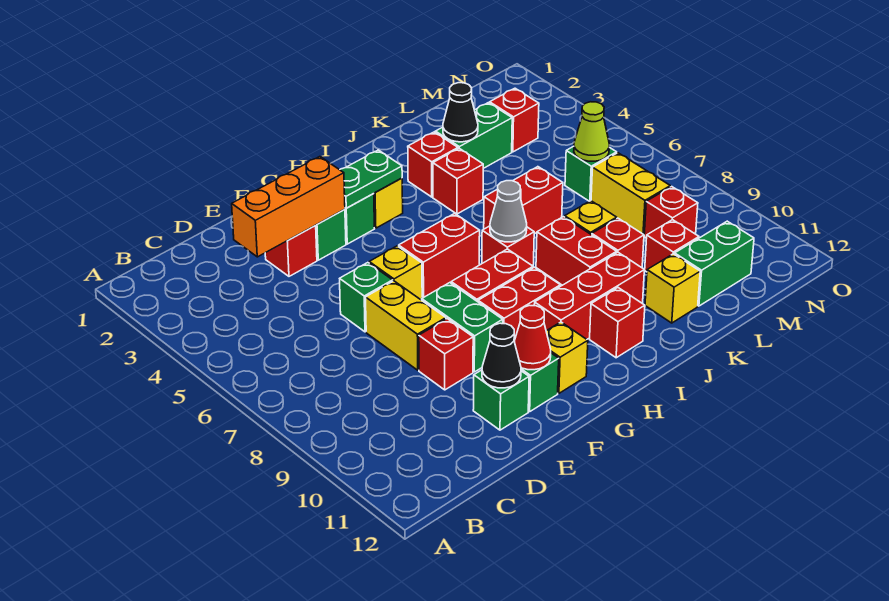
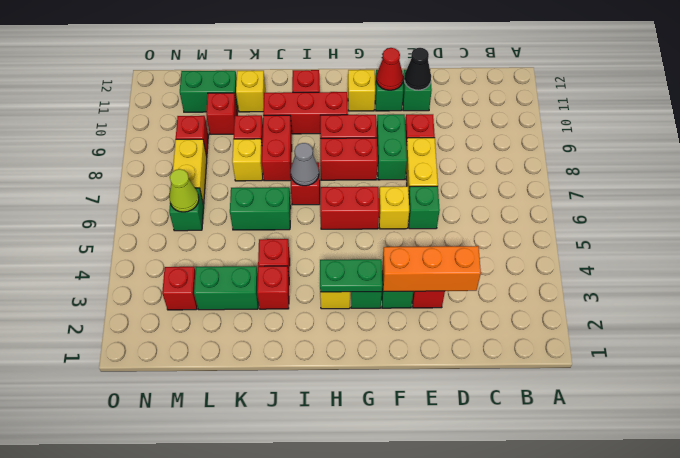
red brick J6:K6 level 1 -> green brick J6:K6 level 1
black cone K3 level 2 -> none

